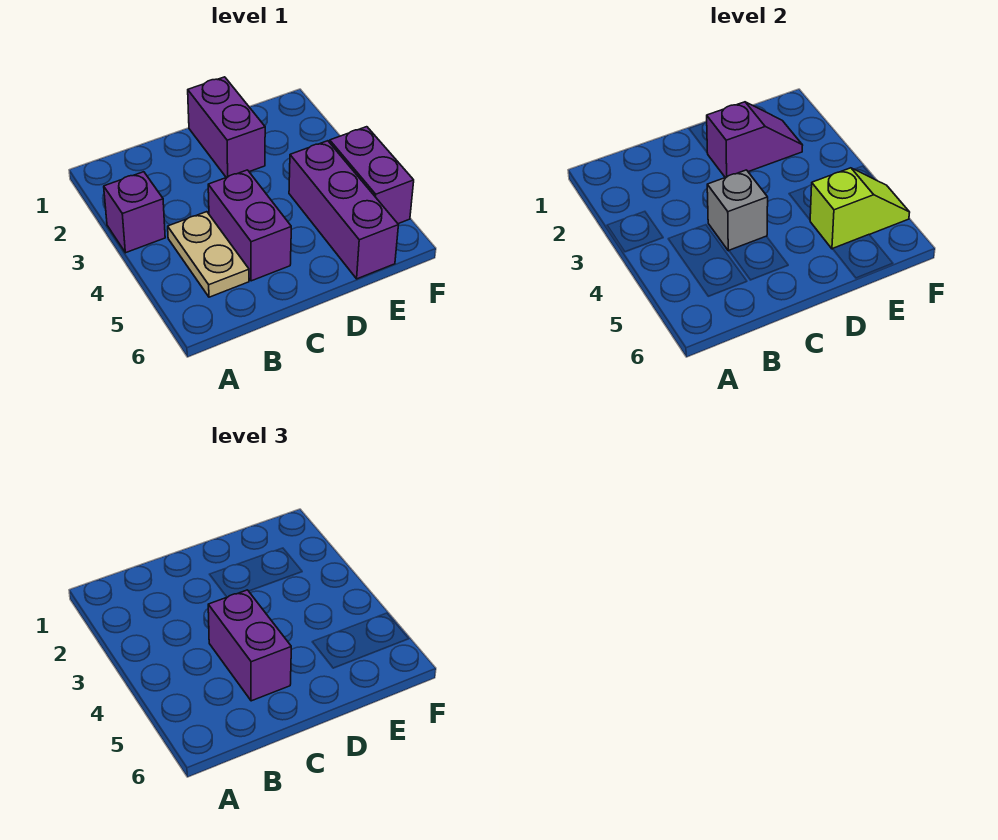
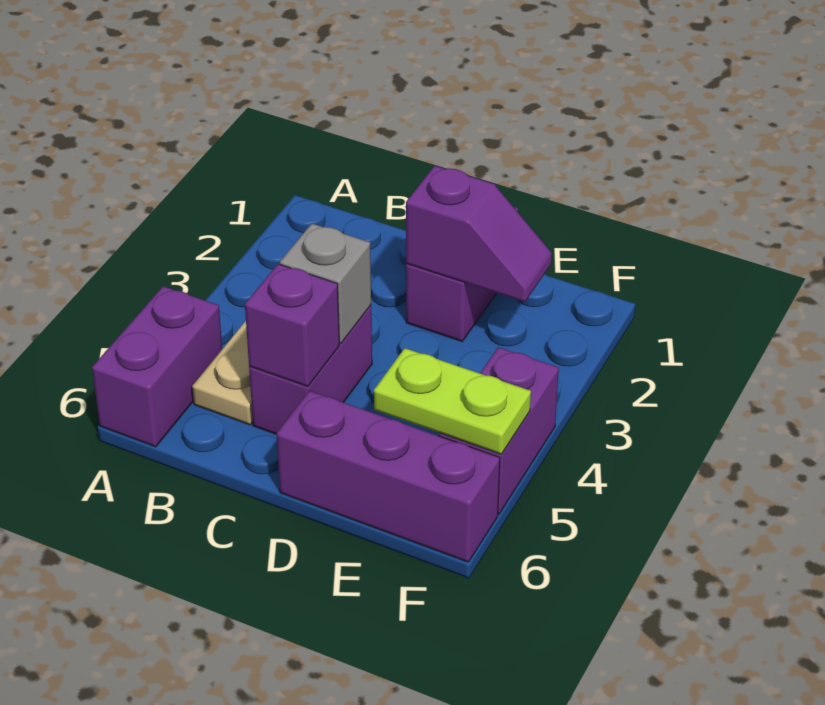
purple brick A3 level 1 -> purple brick C5 level 2
purple brick C4:C5 level 3 -> purple brick A5:A6 level 1
purple brick E4:E6 level 1 -> purple brick D6:F6 level 1
lime slope E5:F5 level 2 top E -> lime plate E5:F5 level 2

